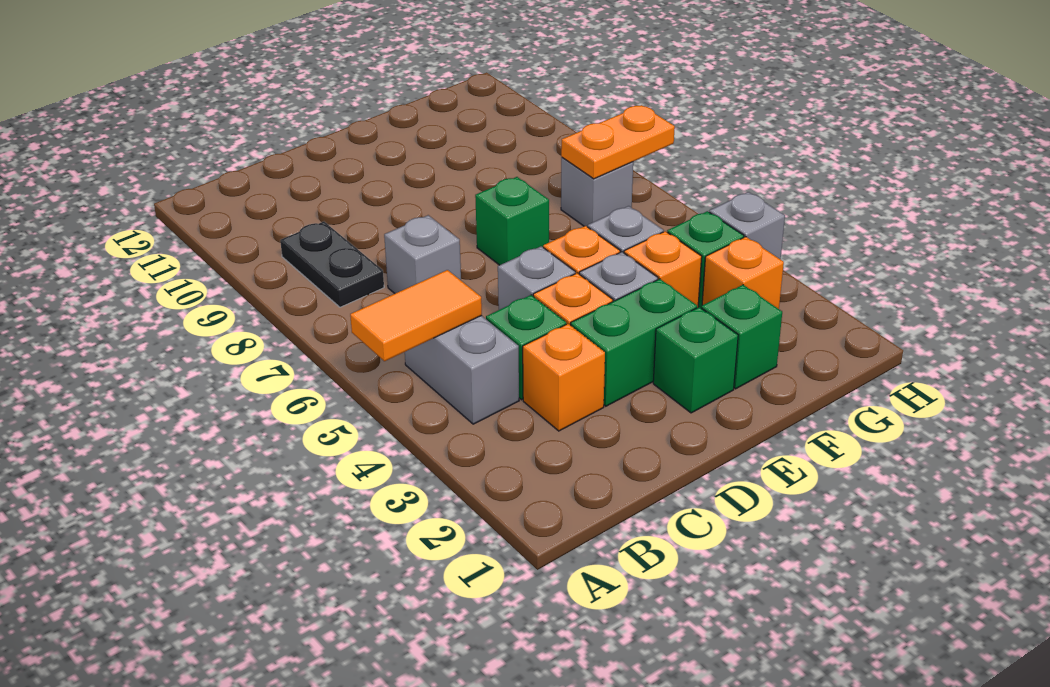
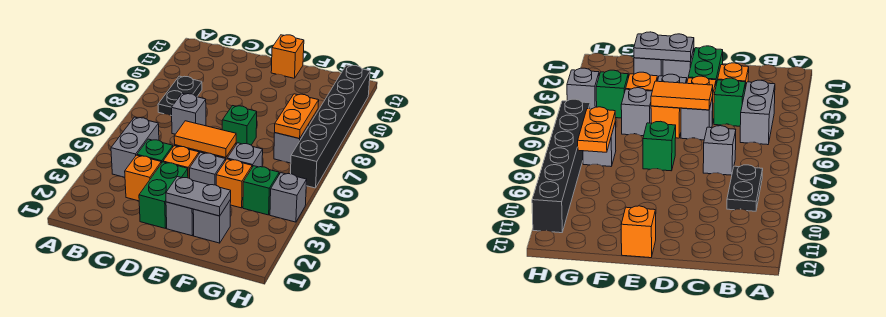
orange tile A5:B5 level 2 -> orange tile D5:E5 level 2
green brick D3:E3 level 1 -> green brick D2:D3 level 1
green brick E2 level 1 -> grey brick E2 level 1
none -> grey plate E2:F2 level 2
green brick F2 level 1 -> grey brick F2 level 1
orange brick G3 level 1 -> orange brick E12 level 1
orange plate G7:H7 level 2 -> orange plate G7:G8 level 2
none -> black brick H6:H11 level 1

